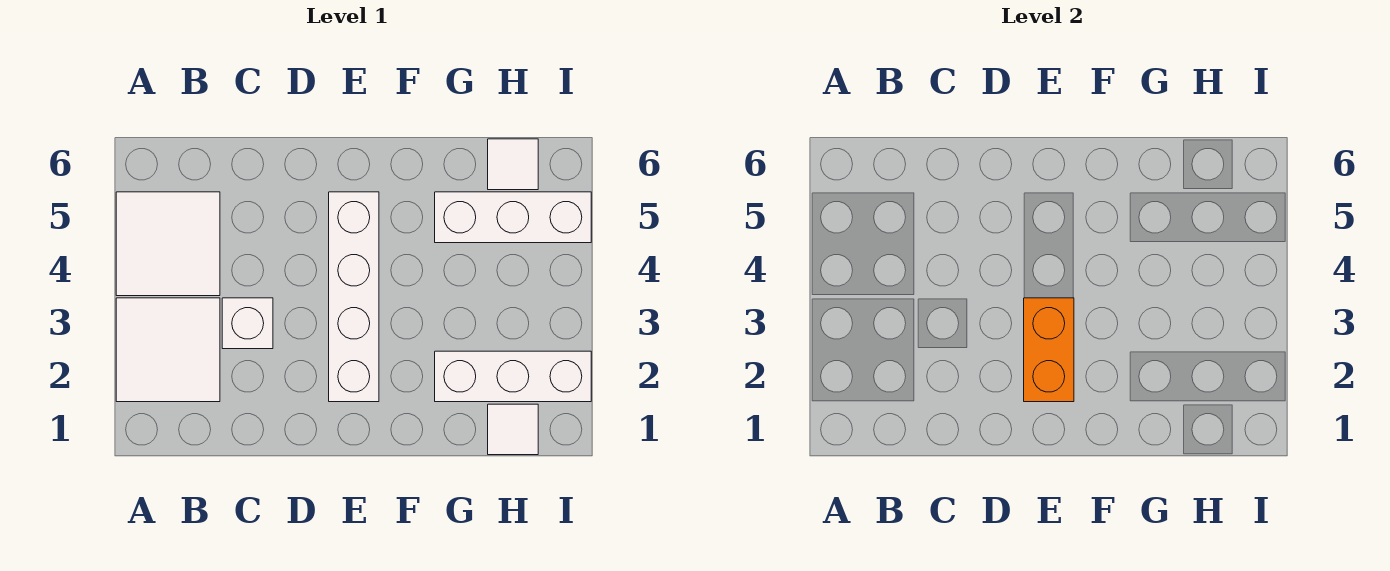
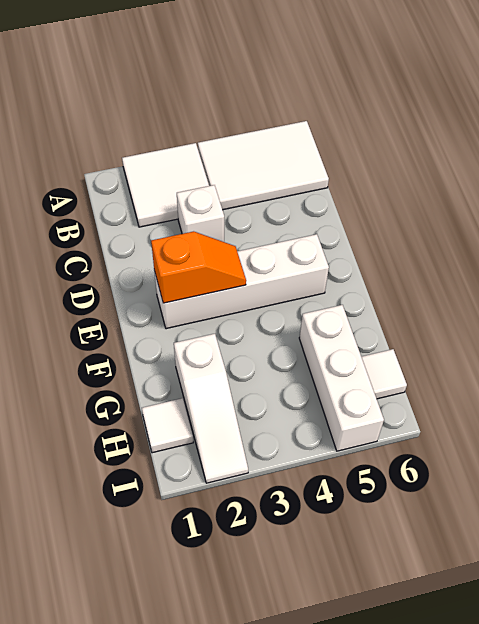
white tile A4:B5 level 1 -> white tile A4:B6 level 1
orange brick E2:E3 level 2 -> orange slope E2:E3 level 2 top 2
white brick G2:I2 level 1 -> white slope G2:I2 level 1 top G

